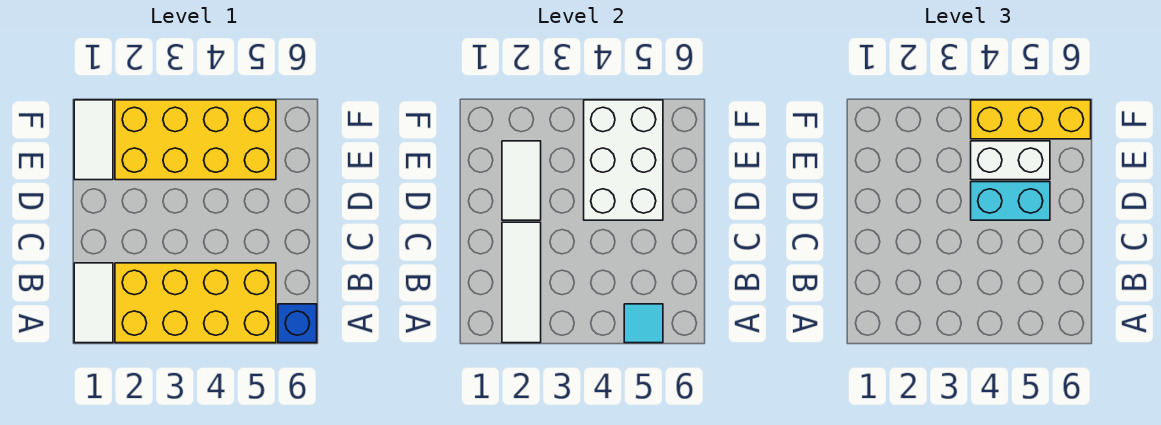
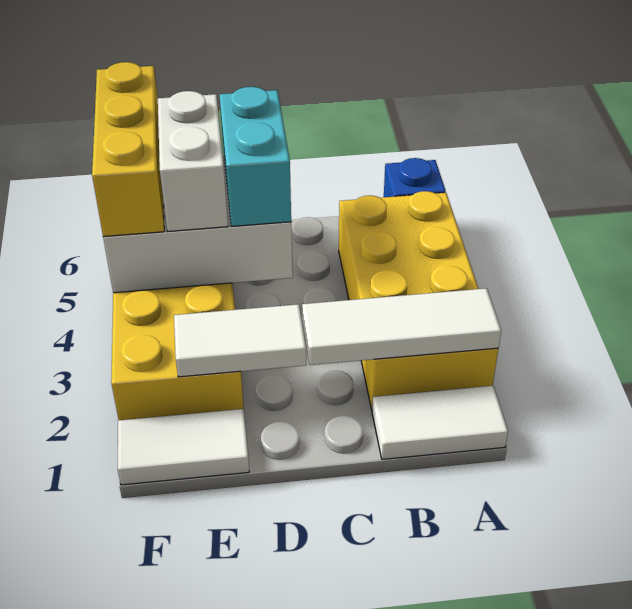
cyan tile A5 level 2 -> none

